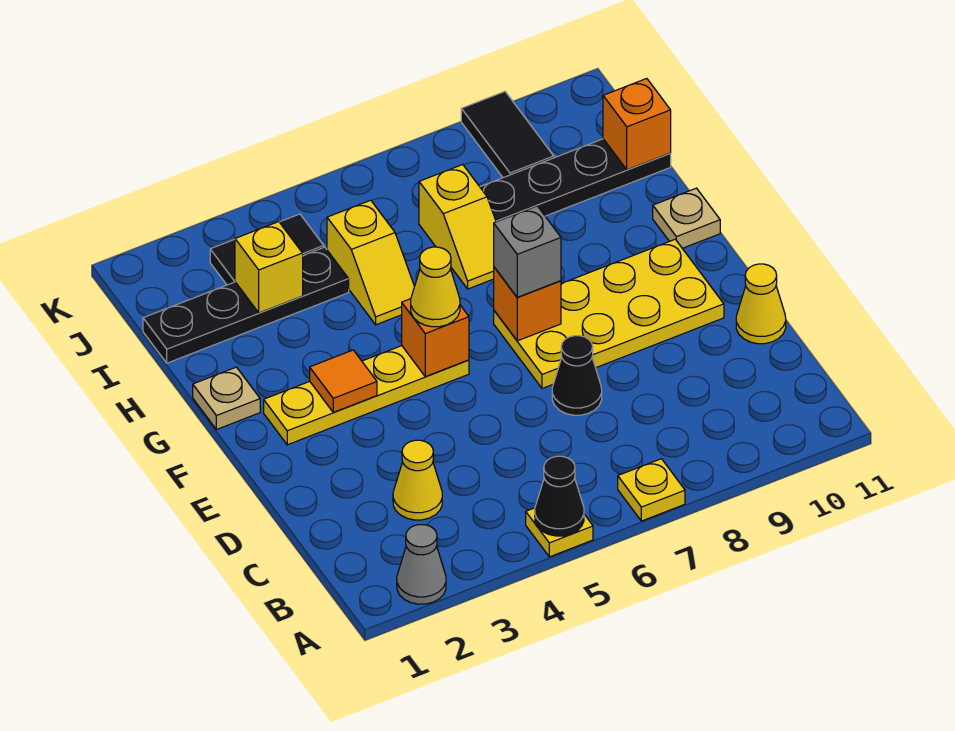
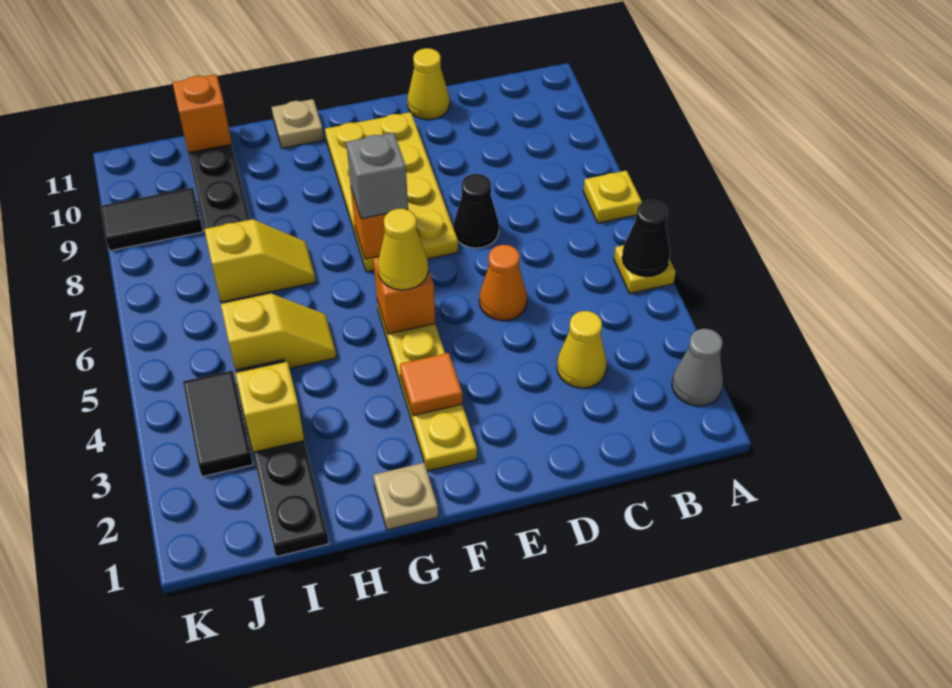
none -> orange cone D5 level 1

